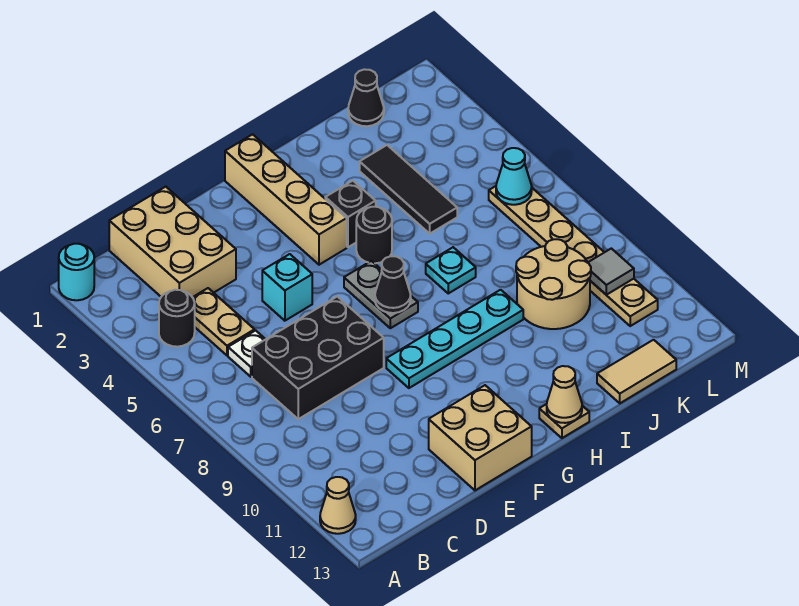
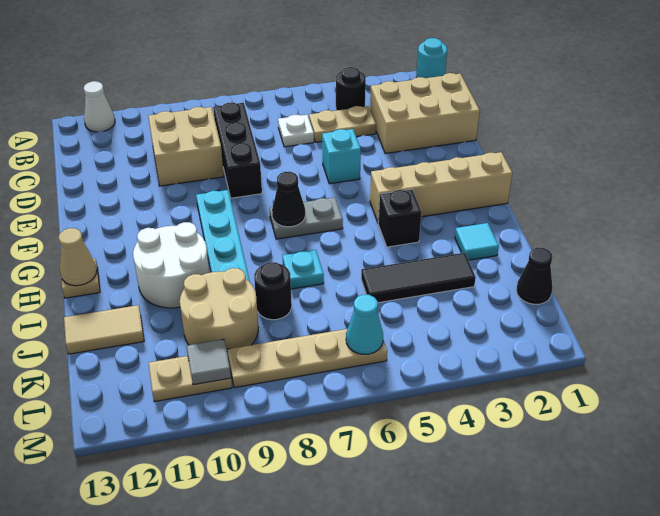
tan cone A12 level 1 -> white cone A12 level 1
black brick C7:E8 level 1 -> black brick C8:E8 level 1
tan brick E12:F13 level 1 -> tan brick C9:D10 level 1
black round brick H5 level 1 -> black round brick J8 level 1
none -> white round brick H10:I11 level 1
none -> cyan tile I2 level 1
tan tile J13:K13 level 1 -> tan tile J12:J13 level 1

